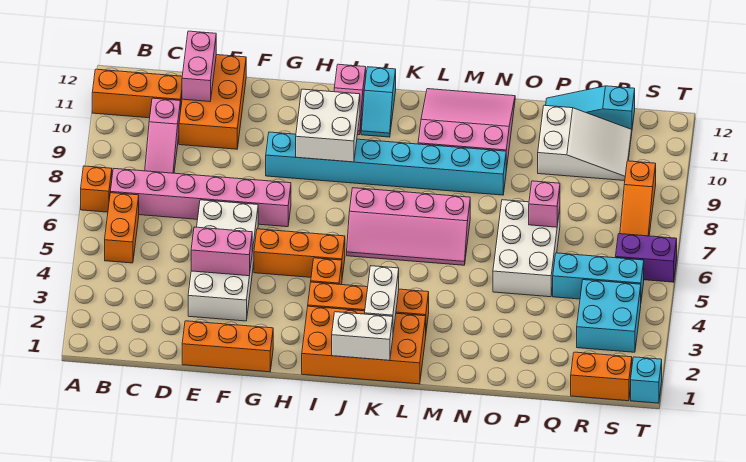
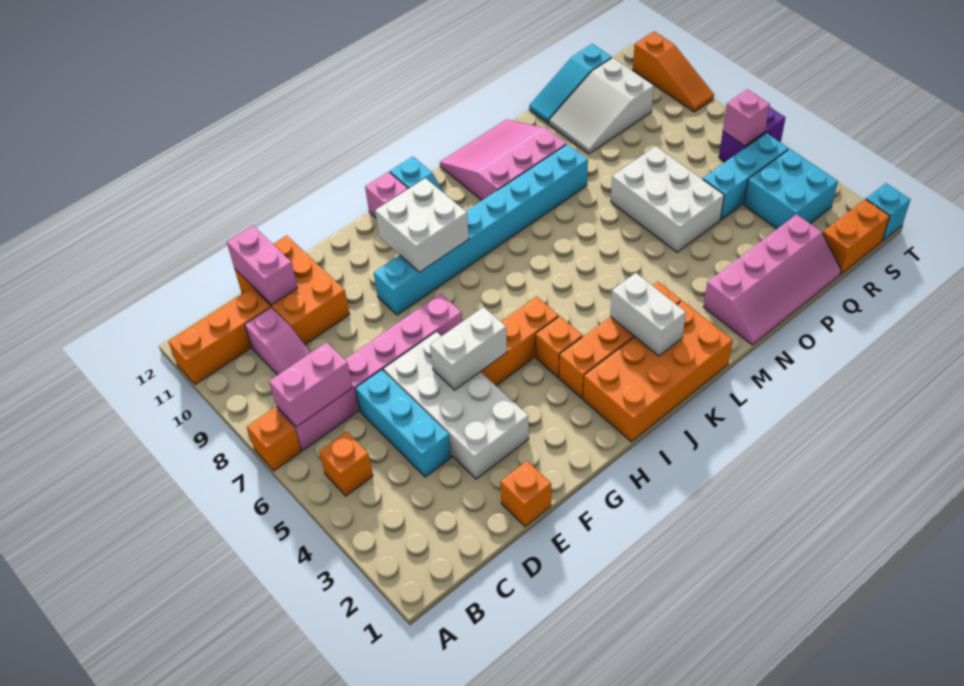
orange brick B5:B6 level 1 -> orange brick B5 level 1
none -> cyan brick D4:D6 level 1
orange brick E1:G1 level 1 -> orange brick E1 level 1
pink brick E4:F4 level 2 -> pink brick B7:C7 level 2
white brick J1:K1 level 2 -> white brick F5:G5 level 2
pink slope J6:M7 level 1 top 7 -> pink slope N1:Q2 level 1 top 2
pink brick P7 level 2 -> pink brick S6 level 2
white slope P10:R11 level 1 top P -> white slope P10:R11 level 1 top R
orange slope S7:S9 level 1 top 9 -> orange slope T9:T11 level 1 top 11

